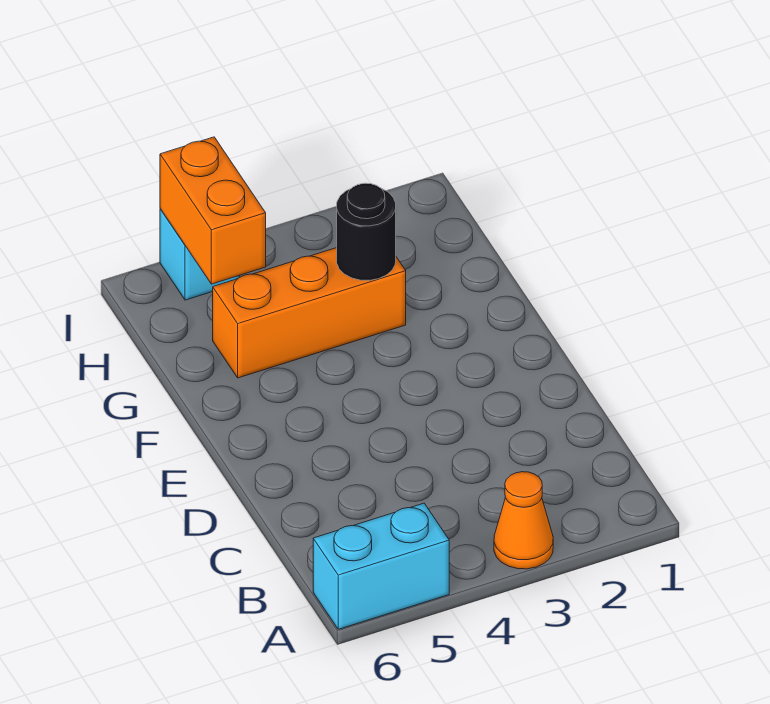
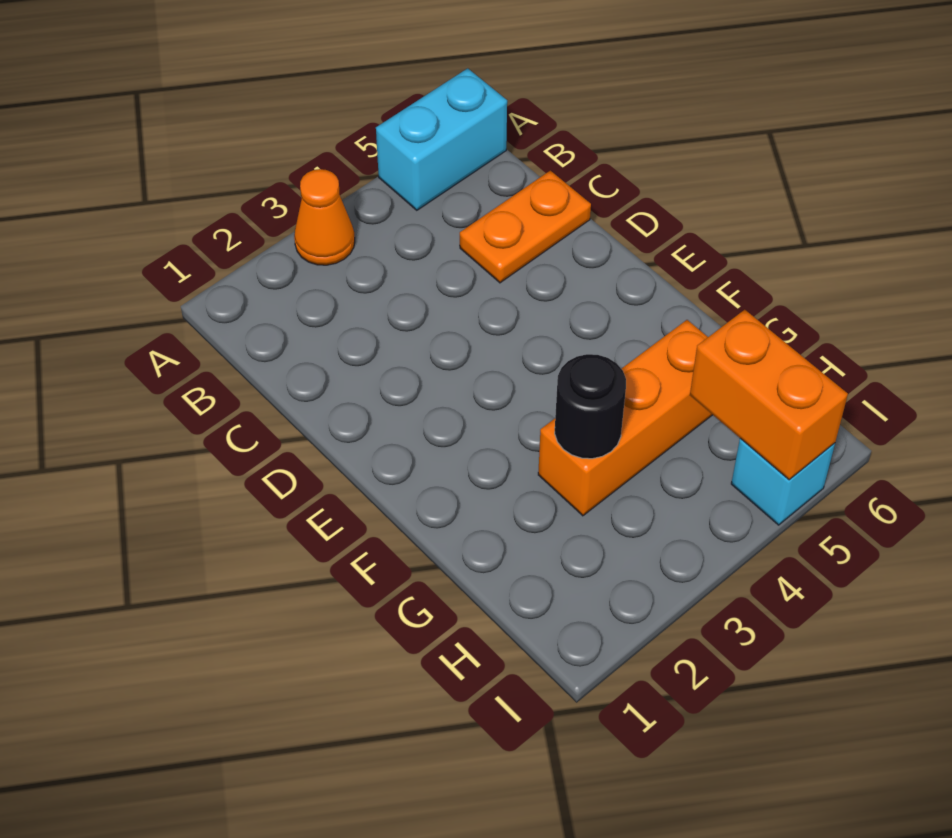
none -> orange plate C5:C6 level 1

